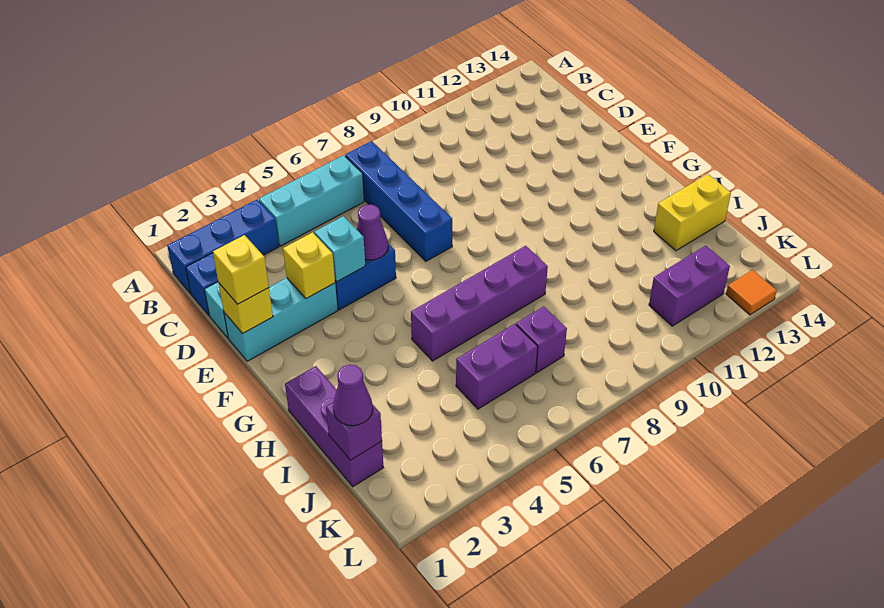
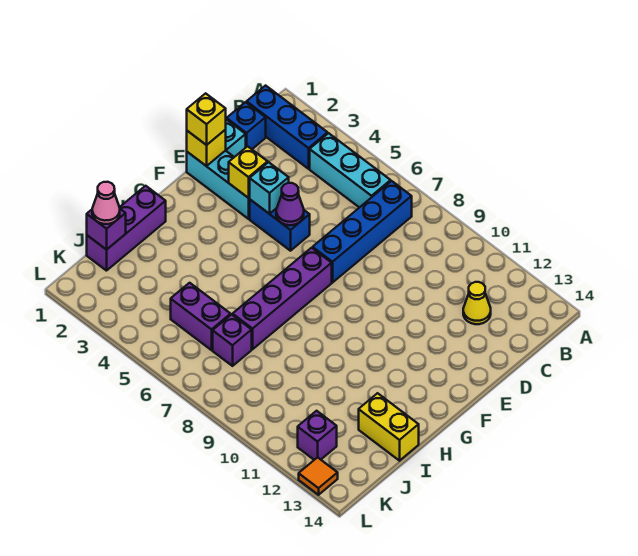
none -> yellow cone C12 level 1
purple brick H5:H8 level 1 -> purple brick F7:I7 level 1
purple cone J1 level 3 -> pink cone J1 level 3
purple brick K11:K12 level 1 -> purple brick K12 level 1

